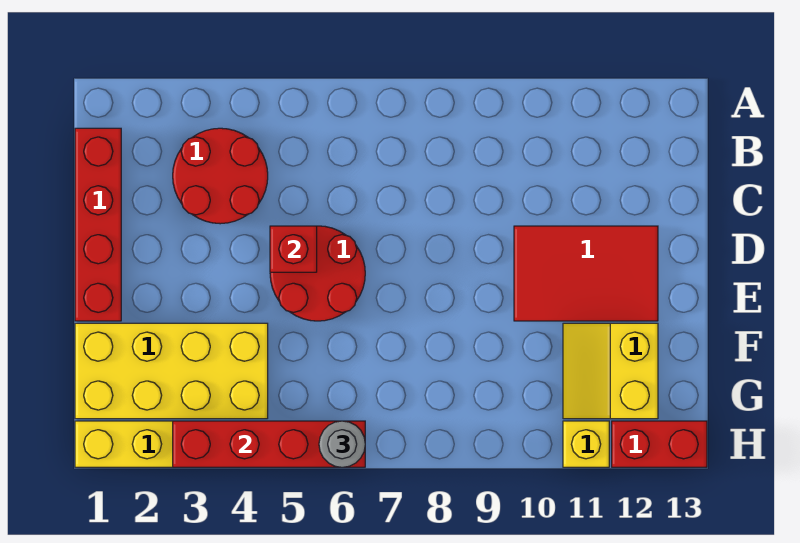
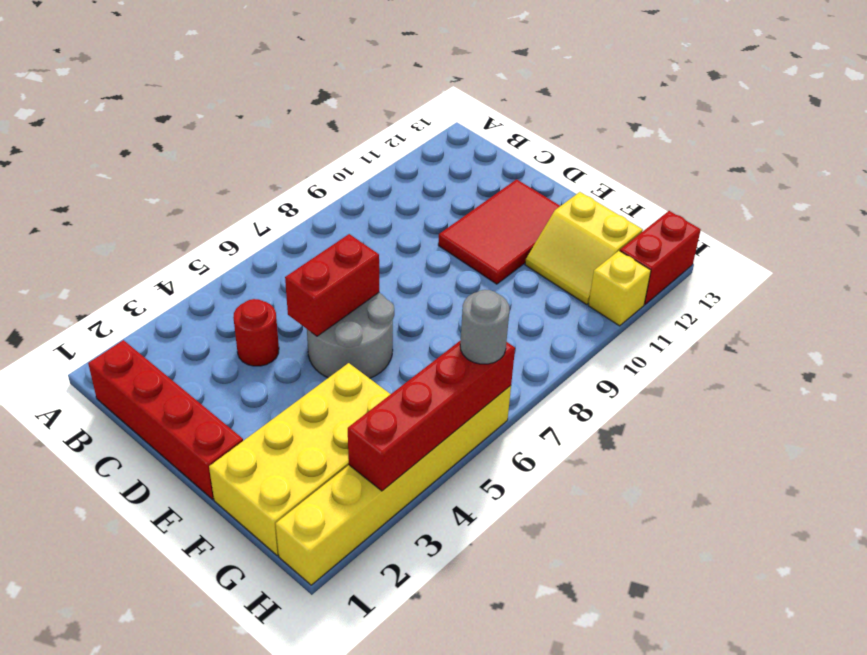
red round brick B3:C4 level 1 -> red round brick C4 level 1
red round brick D5:E6 level 1 -> grey round brick D5:E6 level 1
red brick D5 level 2 -> red brick D5:D6 level 2

